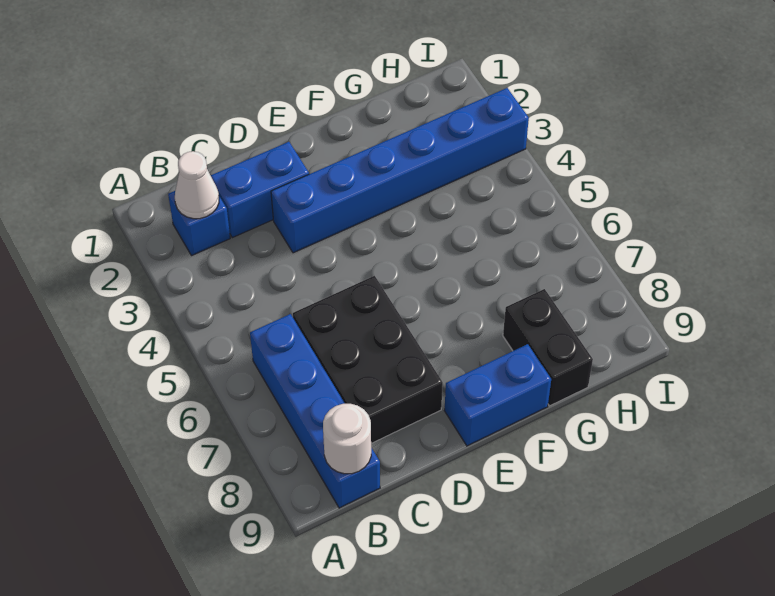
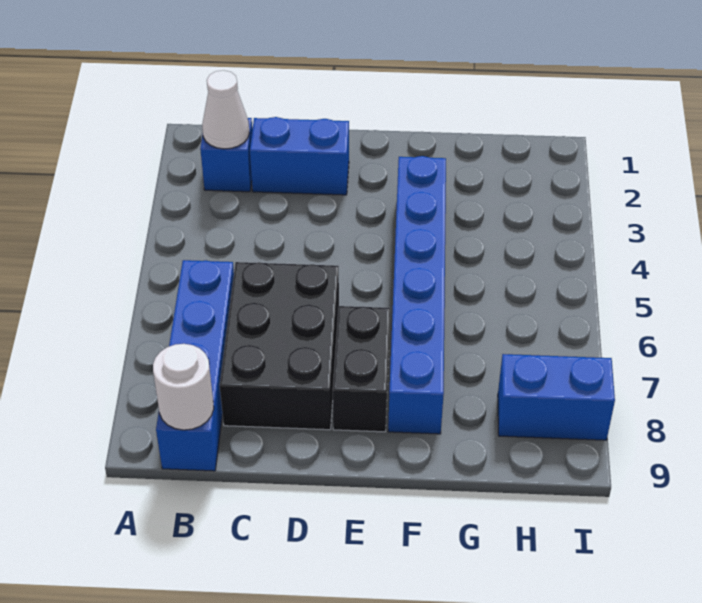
blue brick D3:I3 level 1 -> blue brick F3:F8 level 1
blue brick E9:F9 level 1 -> blue brick H8:I8 level 1
black brick G8:G9 level 1 -> black brick E7:E8 level 1

